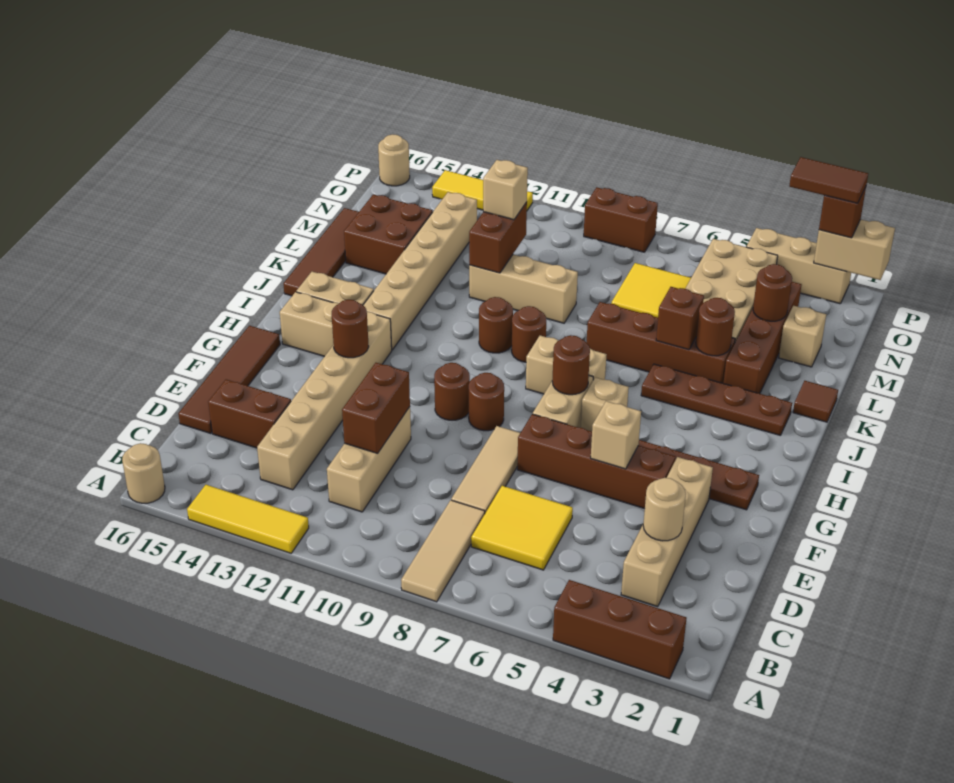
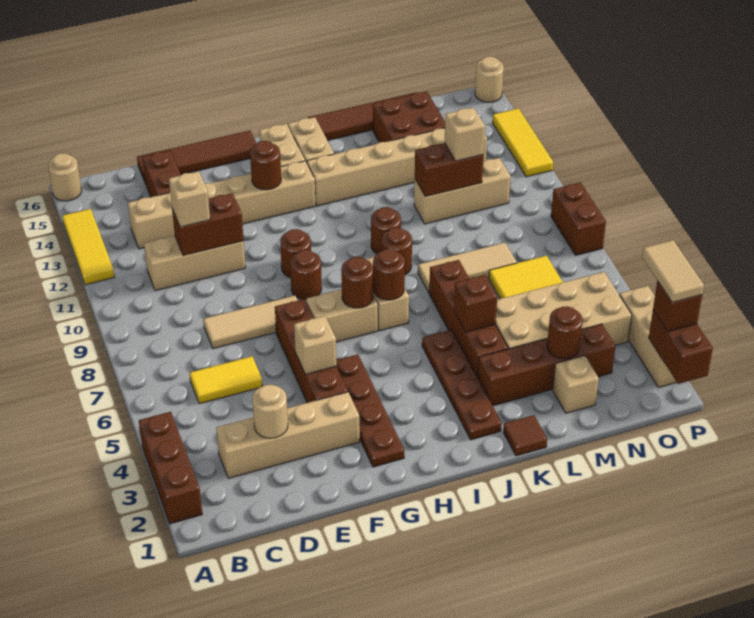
tan tile A8:C8 level 1 -> tan tile K8:M8 level 1
yellow tile C6:D7 level 1 -> yellow tile C6:D6 level 1
tan brick H6 level 1 -> tan brick D11 level 3
brown round brick K4 level 2 -> brown round brick I7 level 2
tan brick L9:L11 level 1 -> tan brick L11:N11 level 1
tan brick P1:P2 level 2 -> brown brick P1:P2 level 2
brown tile P2:P3 level 4 -> tan tile P2:P3 level 4

